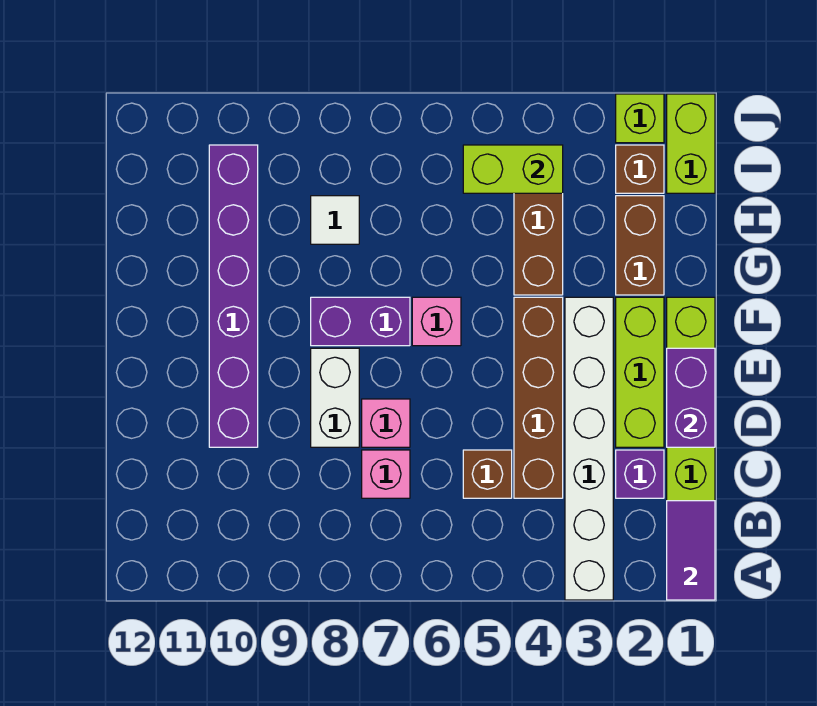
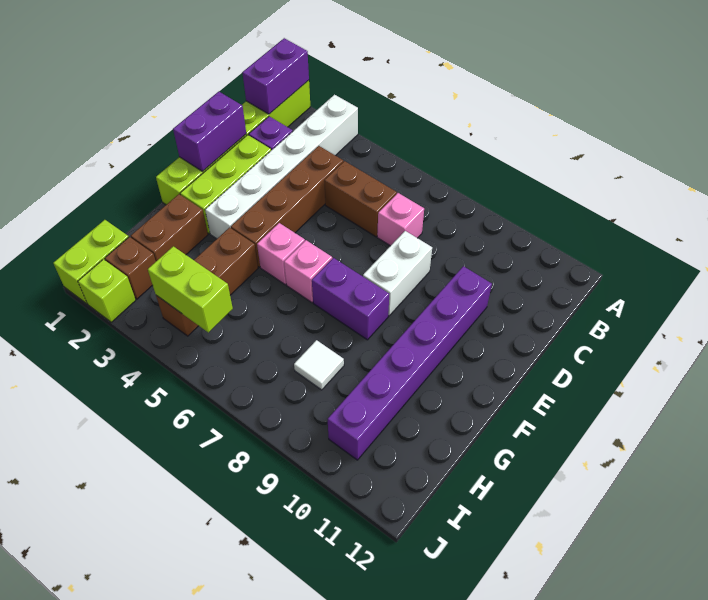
purple tile A1:B1 level 2 -> purple brick A1:B1 level 2
brown brick C5 level 1 -> brown brick C5:C6 level 1
pink brick D7 level 1 -> pink brick F5 level 1

